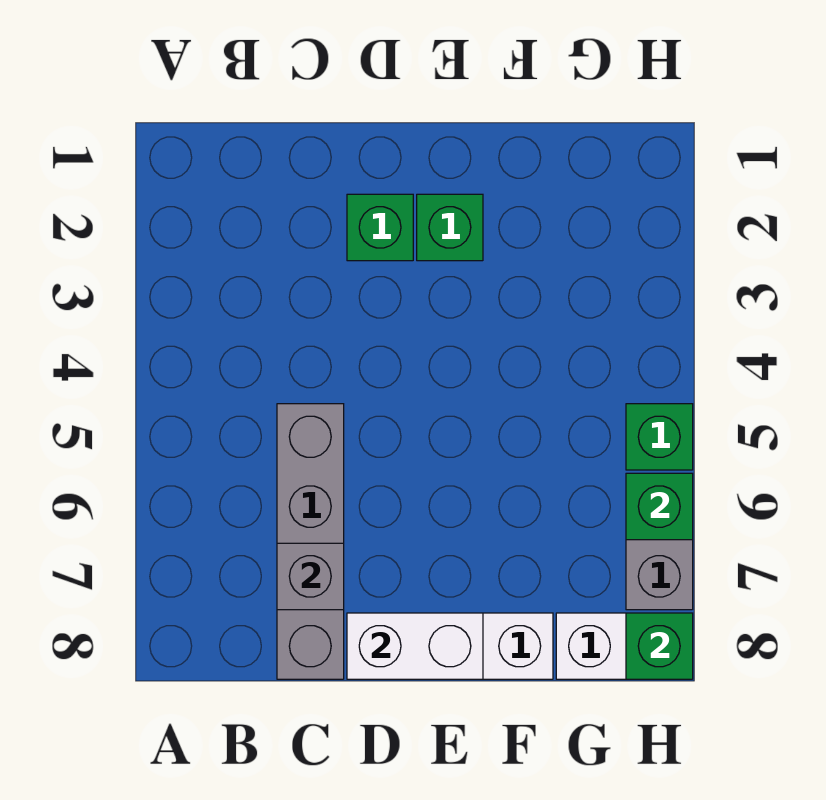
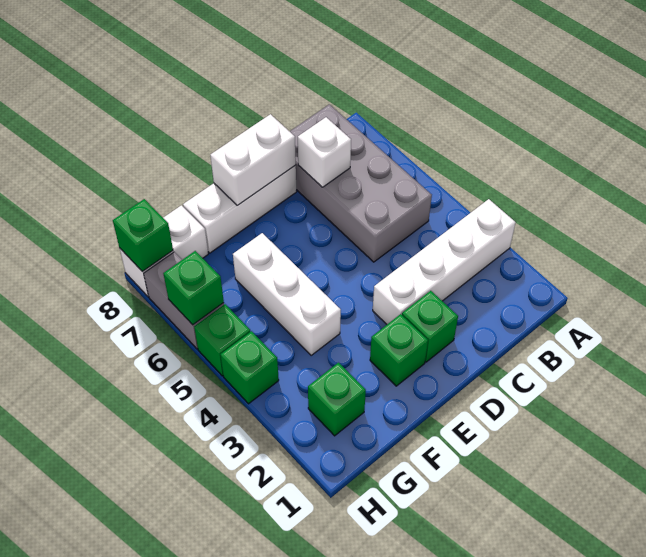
none -> white brick A3:D3 level 1
grey brick C5:C8 level 1 -> grey brick B5:C8 level 1
grey brick C7 level 2 -> white brick C7 level 2
none -> white brick F4:F6 level 1
none -> green brick G2 level 1
none -> green brick H4 level 1

